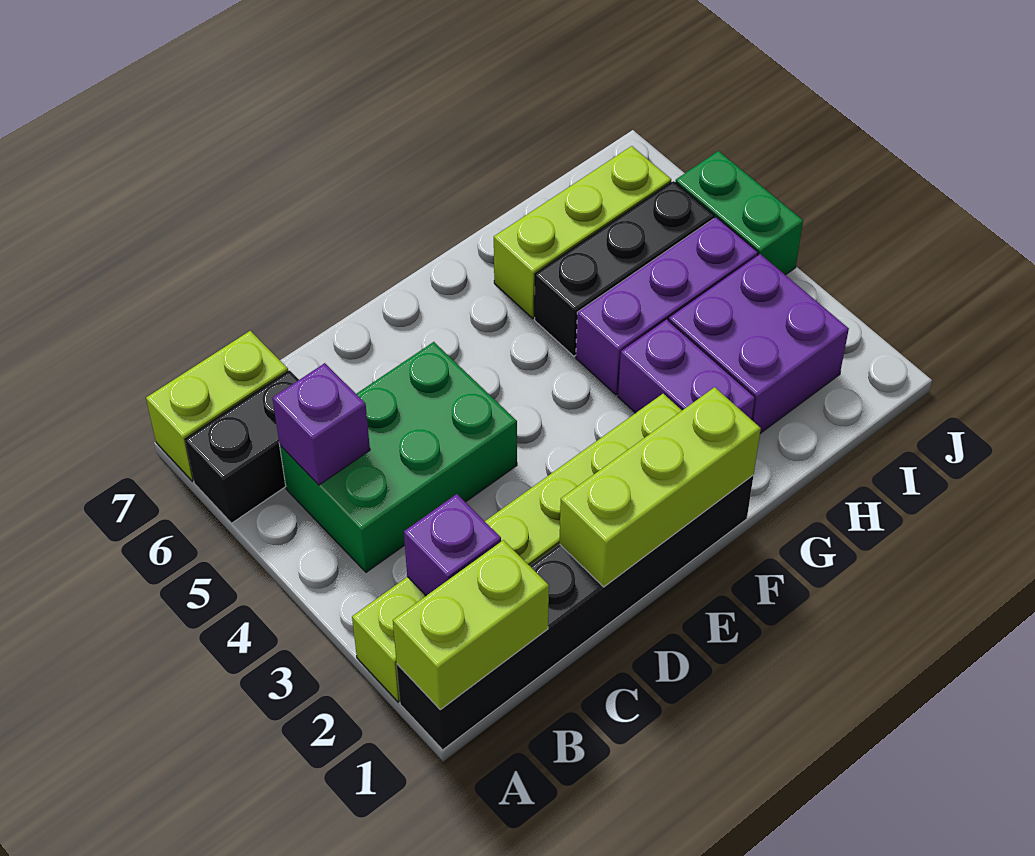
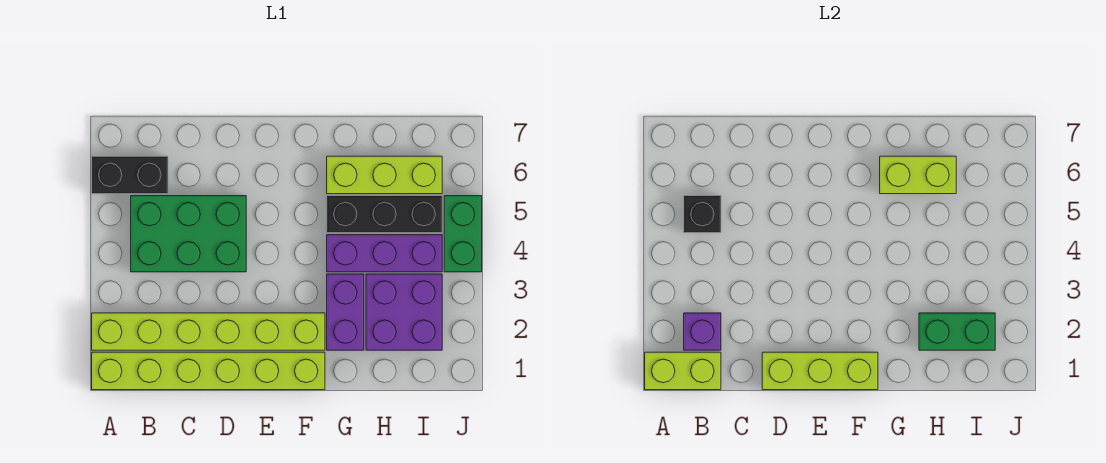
black brick A1:F1 level 1 -> lime brick A1:F1 level 1
lime brick A7:B7 level 1 -> lime brick G6:H6 level 2
purple brick B5 level 2 -> black brick B5 level 2
none -> green brick H2:I2 level 2

